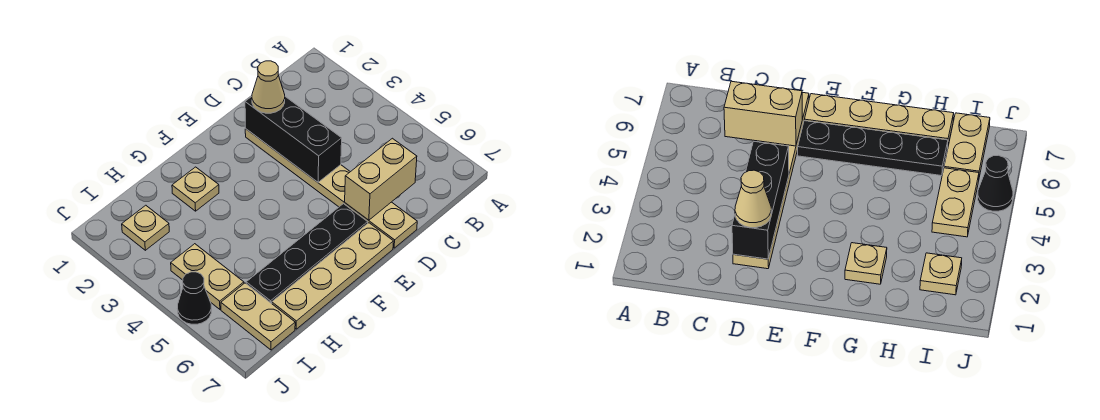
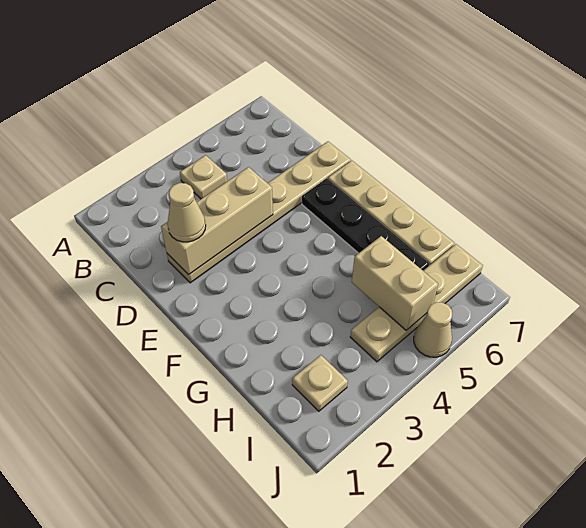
tan brick C6:D6 level 2 -> tan brick H5:I5 level 2
black brick D2:D4 level 2 -> tan brick D2:D4 level 2
tan plate G2 level 1 -> tan plate B4 level 1
black cone J5 level 1 -> tan cone J5 level 1

